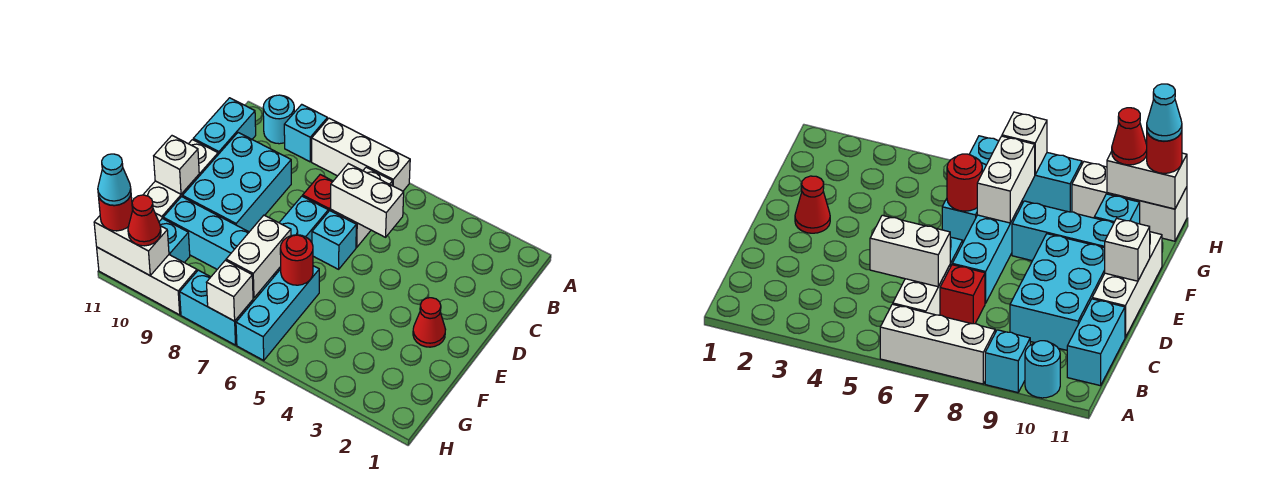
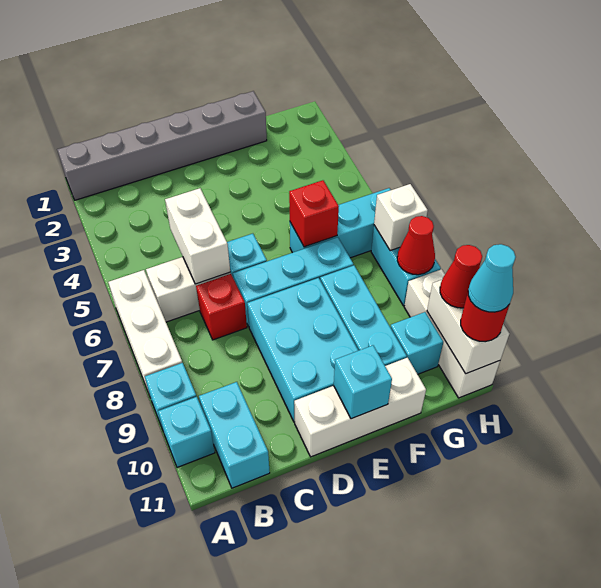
none -> grey brick A1:F1 level 1
cyan round brick A10 level 1 -> cyan brick A10 level 1
cyan brick B11:C11 level 1 -> cyan brick B10:B11 level 1
cyan brick C9:E10 level 1 -> cyan brick D8:E10 level 1
red cone E2 level 1 -> red cone H8 level 2
white brick E11 level 2 -> cyan brick E11 level 2
red round brick F6 level 2 -> red brick F6 level 2
white brick F7:G7 level 2 -> none

